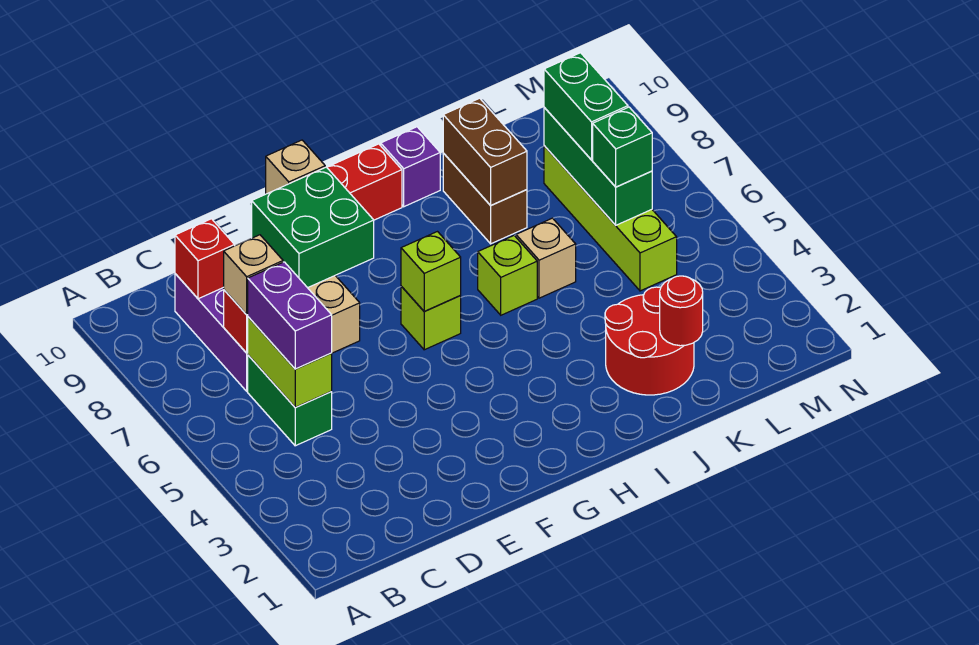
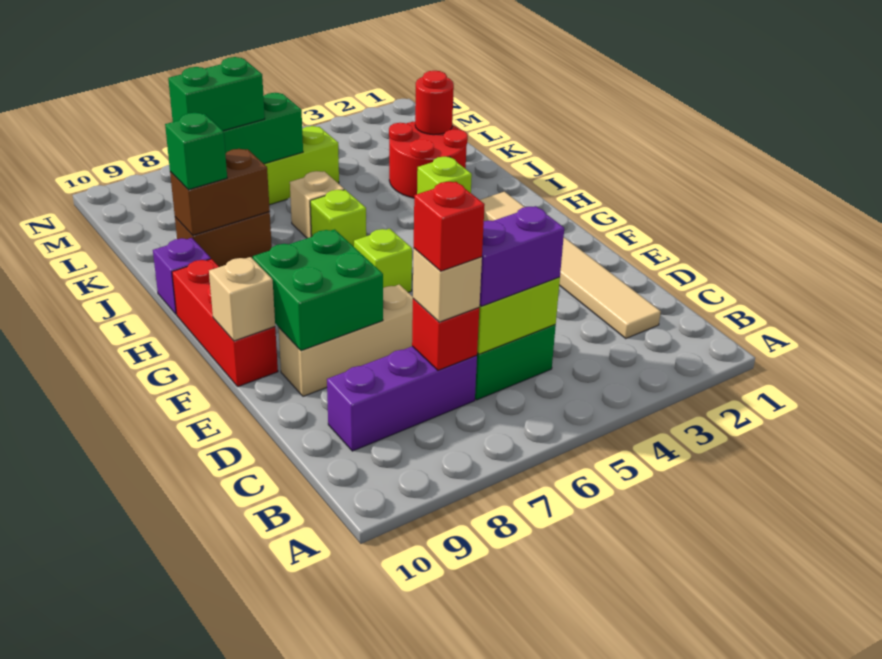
none -> tan tile C2:H2 level 1
red brick C9 level 2 -> red brick C7 level 4
lime brick G6 level 2 -> lime brick I3 level 1
green brick L6 level 3 -> green brick J9 level 3

